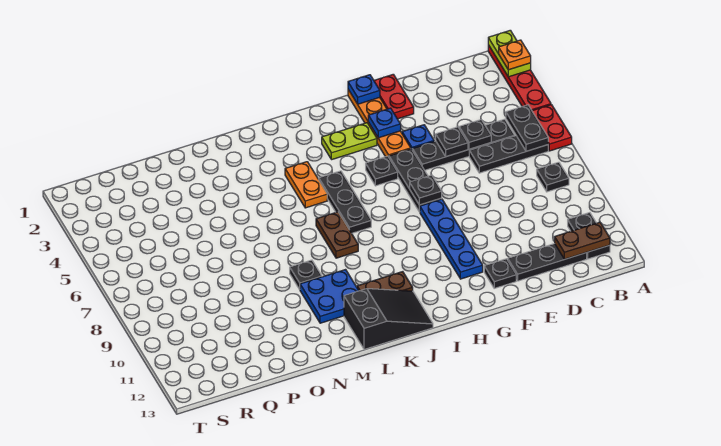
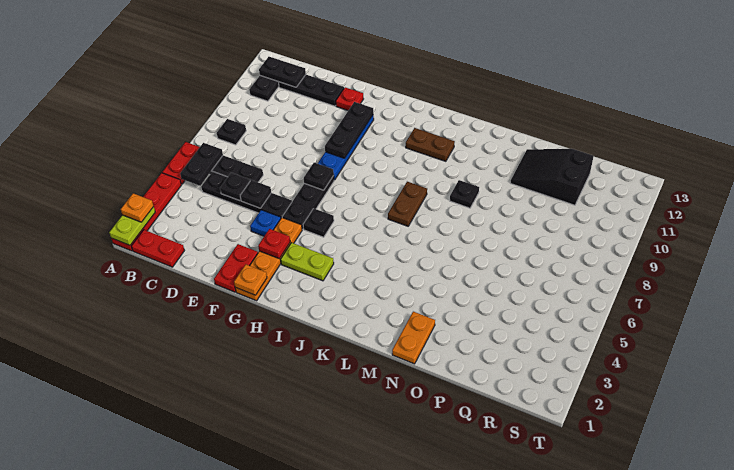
none -> red plate B1:C1 level 1
brown plate B12:C12 level 2 -> black plate B12:C12 level 2
black plate F12 level 1 -> red plate F12 level 1
blue plate G1 level 2 -> orange plate G1 level 2
blue plate G3 level 2 -> red plate G3 level 2
black plate J5:J7 level 1 -> black plate G9:G11 level 2
black slope J12:L13 level 1 top L -> black slope O11:Q12 level 1 top Q
orange plate K4:K5 level 1 -> orange plate N1:N2 level 1
blue plate L10:M11 level 1 -> none

